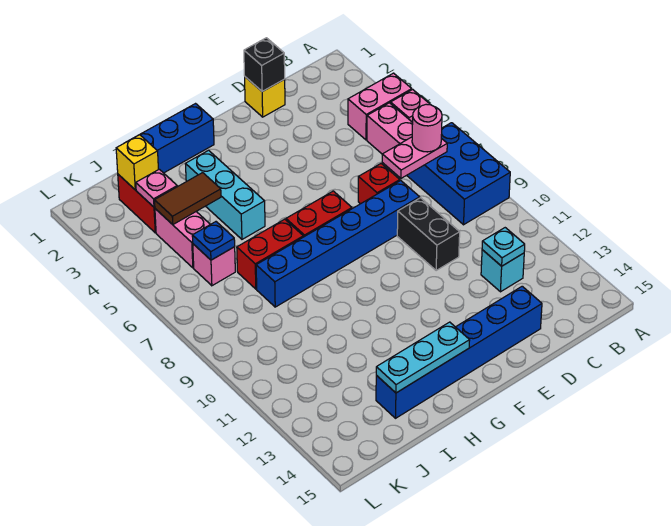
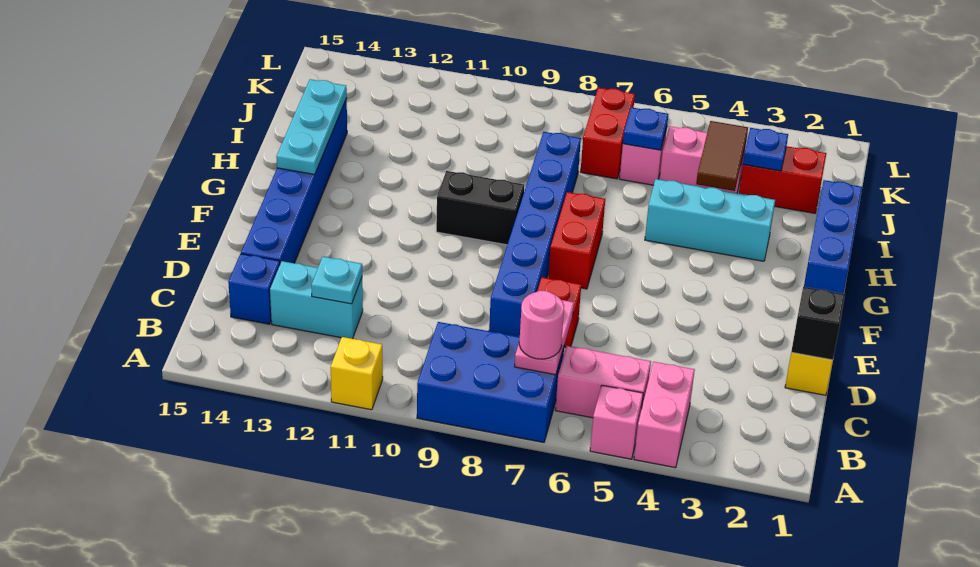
cyan brick C12 level 1 -> cyan brick C12:C13 level 1
none -> blue brick C14 level 1
black brick D9:D10 level 1 -> black brick G9:G10 level 1
red brick H7:I7 level 1 -> red brick J7:K7 level 1
yellow brick J2 level 2 -> yellow brick A11 level 1
pink plate J3 level 2 -> blue plate J3 level 2

